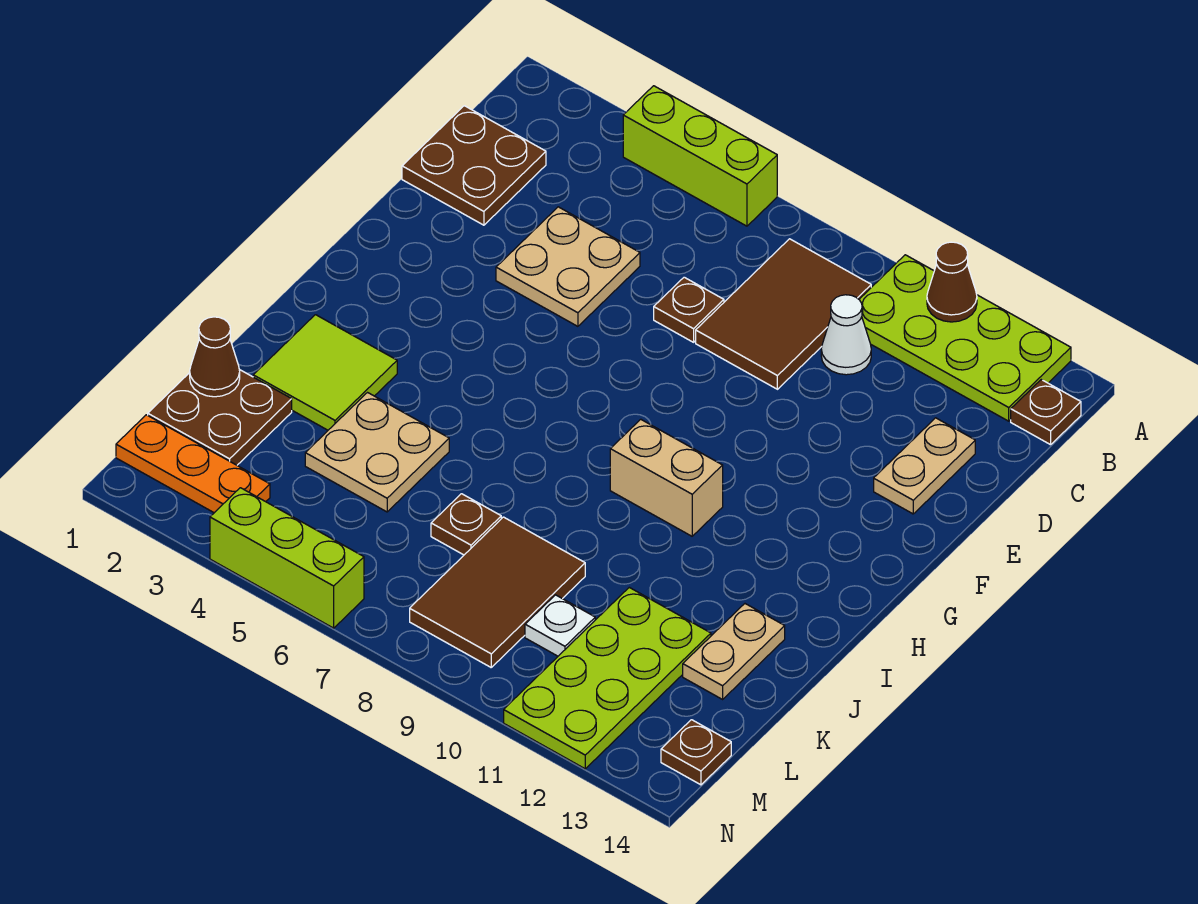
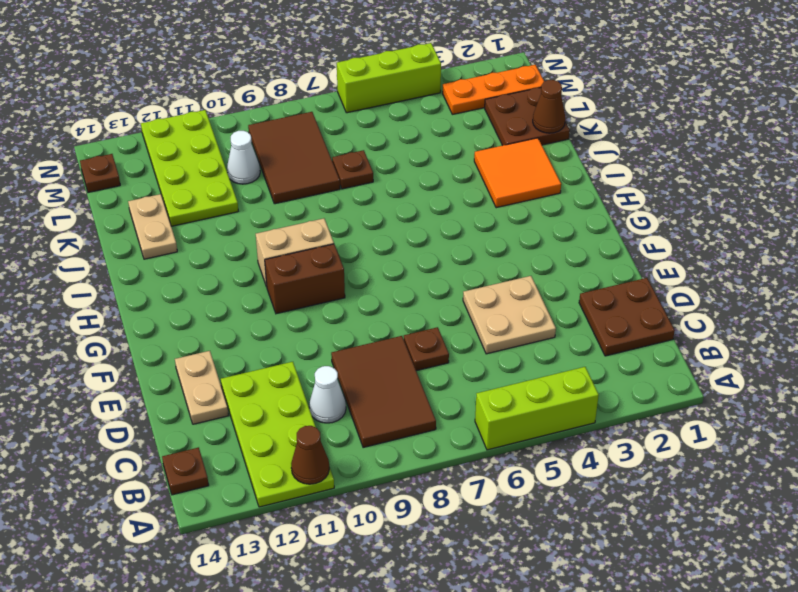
lime plate A10:B13 level 1 -> lime plate A11:D12 level 1
none -> brown brick G9:G10 level 1
lime tile I2:J3 level 1 -> orange tile I2:J3 level 1
tan plate J4:K5 level 1 -> none
white plate L10 level 1 -> white cone L10 level 1

